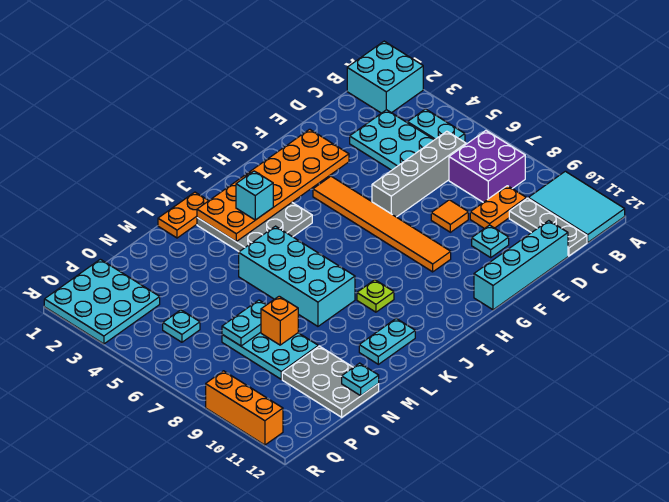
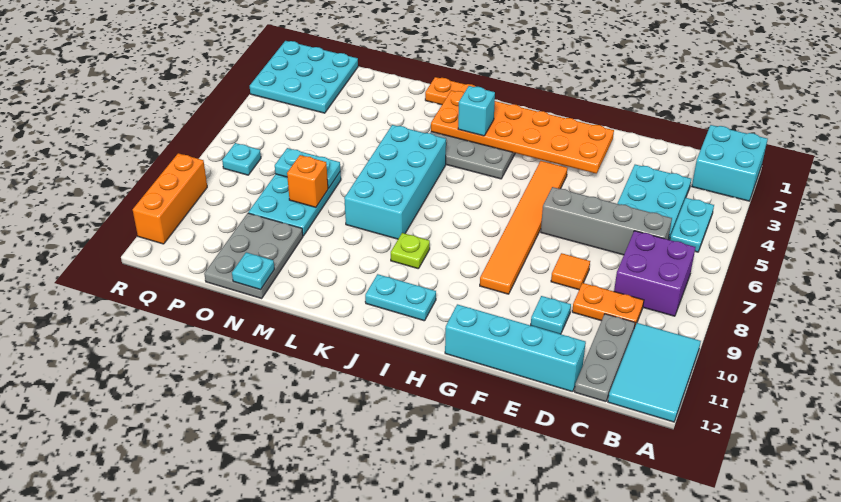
cyan plate K11:L11 level 1 -> cyan plate I11:J11 level 1
cyan plate P5 level 1 -> cyan plate Q7 level 1

